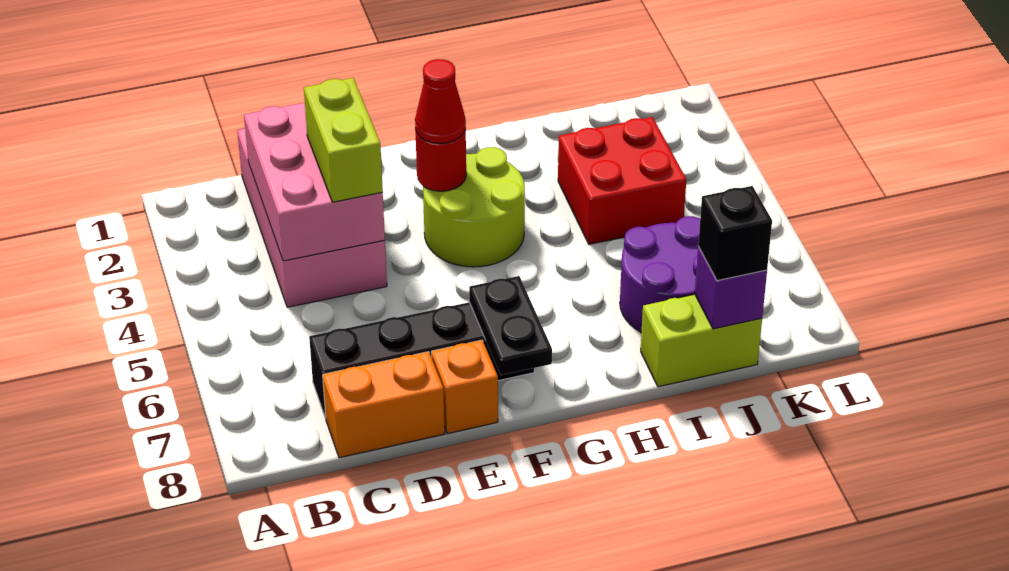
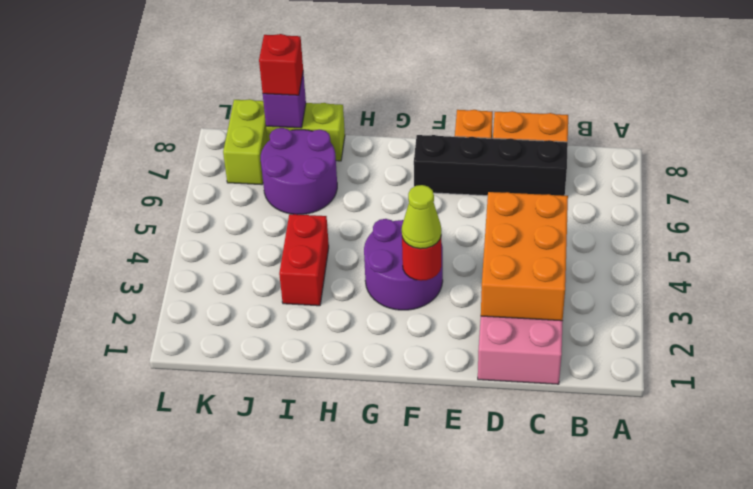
pink brick C2:D4 level 2 -> orange brick C2:D4 level 2
lime brick D3:D4 level 3 -> lime brick K7:K8 level 1
lime round brick F3:G4 level 1 -> purple round brick F3:G4 level 1
red cone F3 level 3 -> lime cone F3 level 3
black plate F7:F8 level 2 -> none
red brick I3:J4 level 1 -> red brick I3:I4 level 1
black brick J8 level 3 -> red brick J8 level 3

